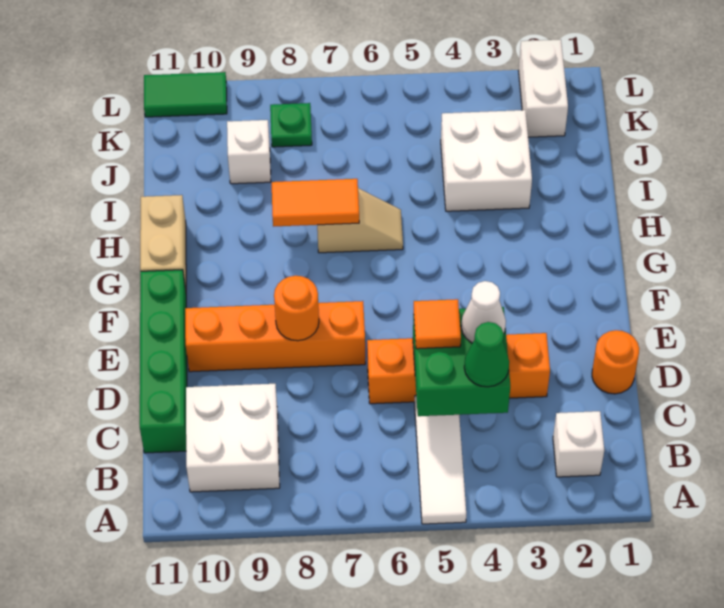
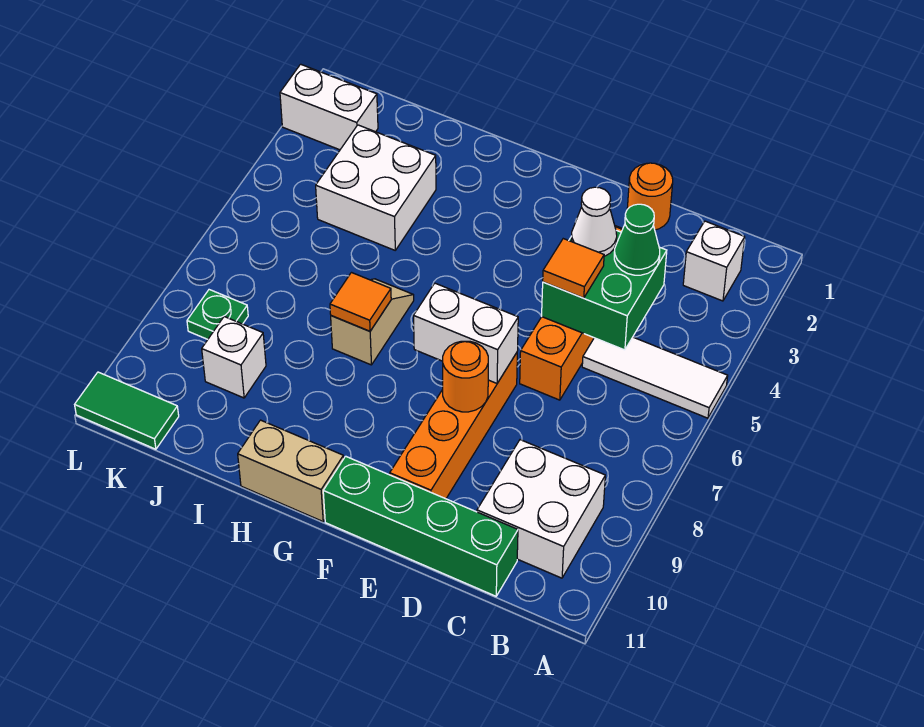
none -> white brick E7:F7 level 2
orange tile H7:H8 level 2 -> orange tile H7 level 2
green tile L10:L11 level 1 -> green tile K11:L11 level 1

